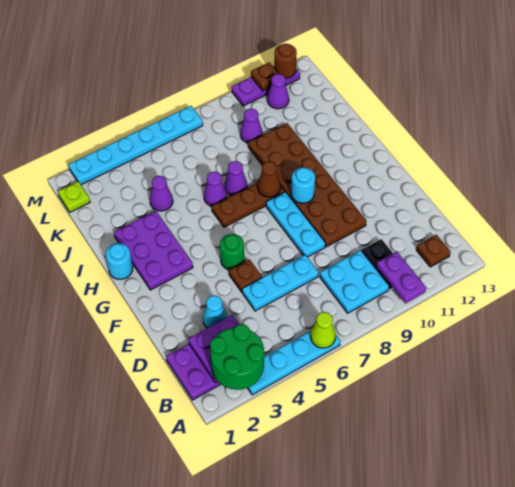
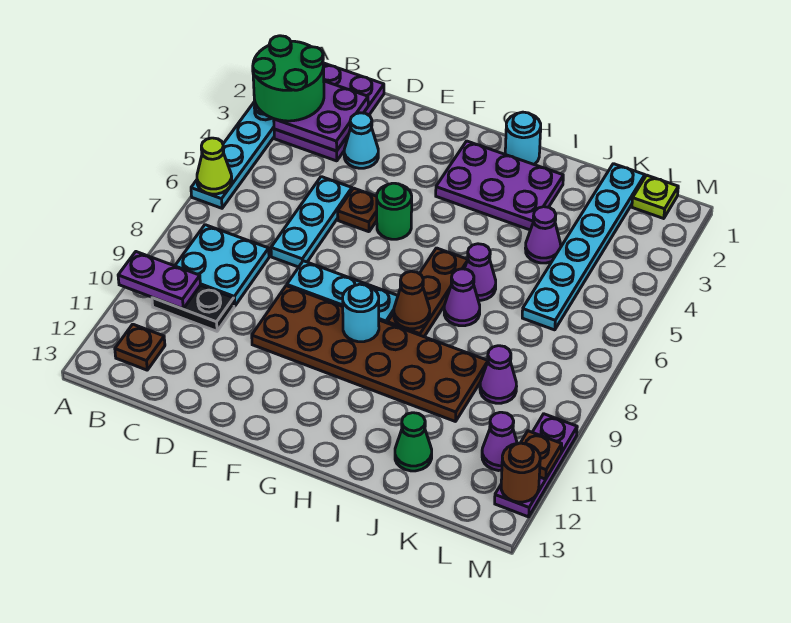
none -> green cone J12 level 1
cyan plate M2:M7 level 1 -> cyan plate K1:K6 level 1

